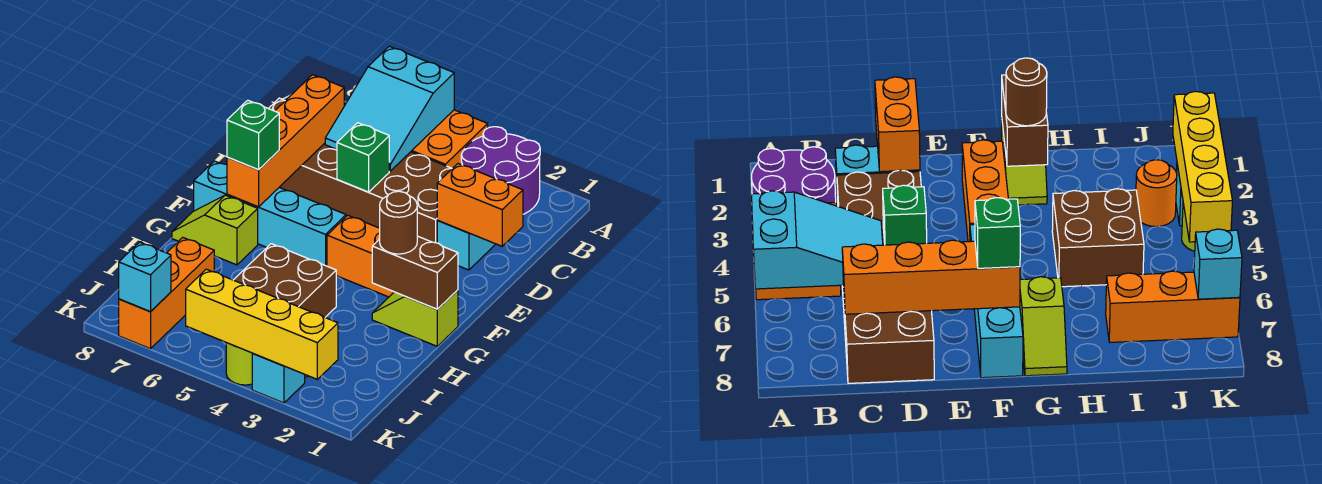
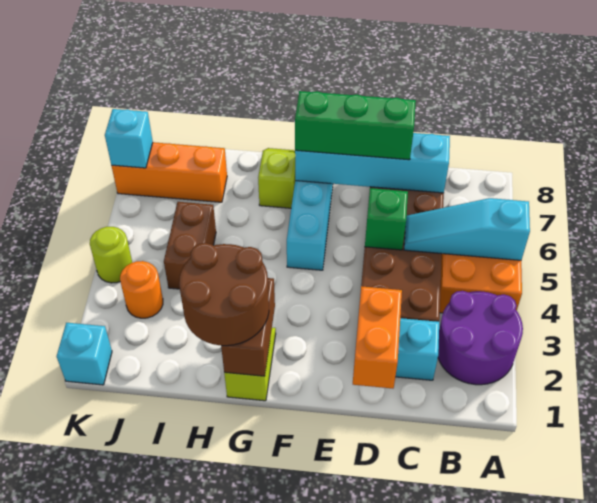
cyan slope A5:C6 level 2 top A -> cyan slope A5:C5 level 2 top A
orange brick C7:F7 level 2 -> cyan brick C7:F7 level 2
orange brick F2:F4 level 1 -> none
green brick F7 level 3 -> green brick D7:F7 level 3
brown round brick G2 level 3 -> brown round brick G1:H2 level 3
brown brick H4:I5 level 1 -> brown brick I4:I5 level 1
yellow brick K2:K5 level 2 -> none
cyan brick K3 level 1 -> cyan brick K1 level 1

